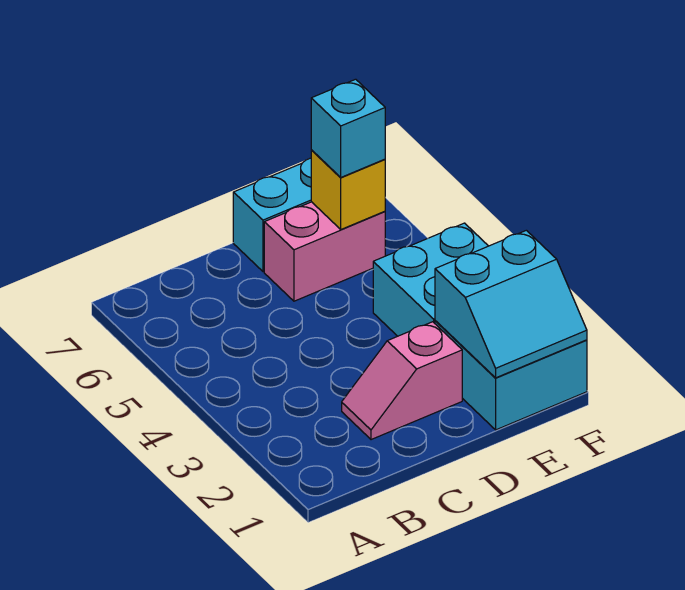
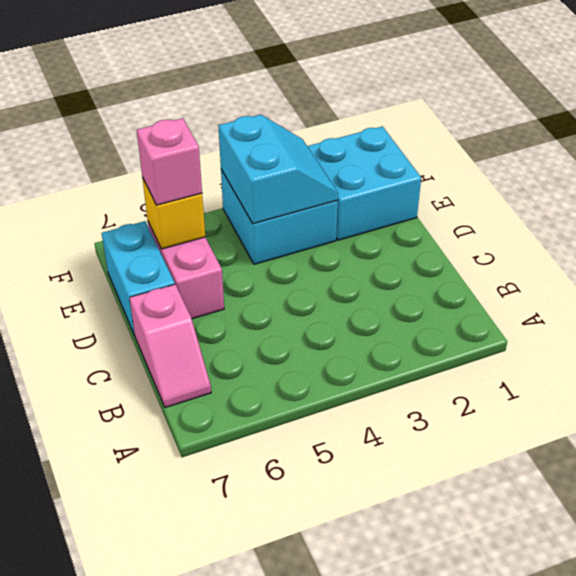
pink slope C2:D2 level 1 top D -> pink slope B7:C7 level 1 top C
cyan slope E1:F2 level 2 top 2 -> cyan slope E3:F4 level 2 top 4
cyan brick E6 level 3 -> pink brick E6 level 3

